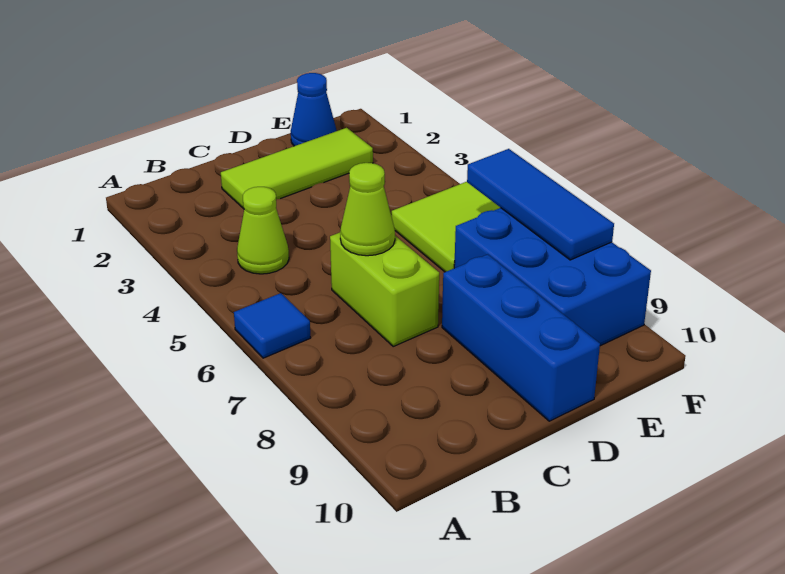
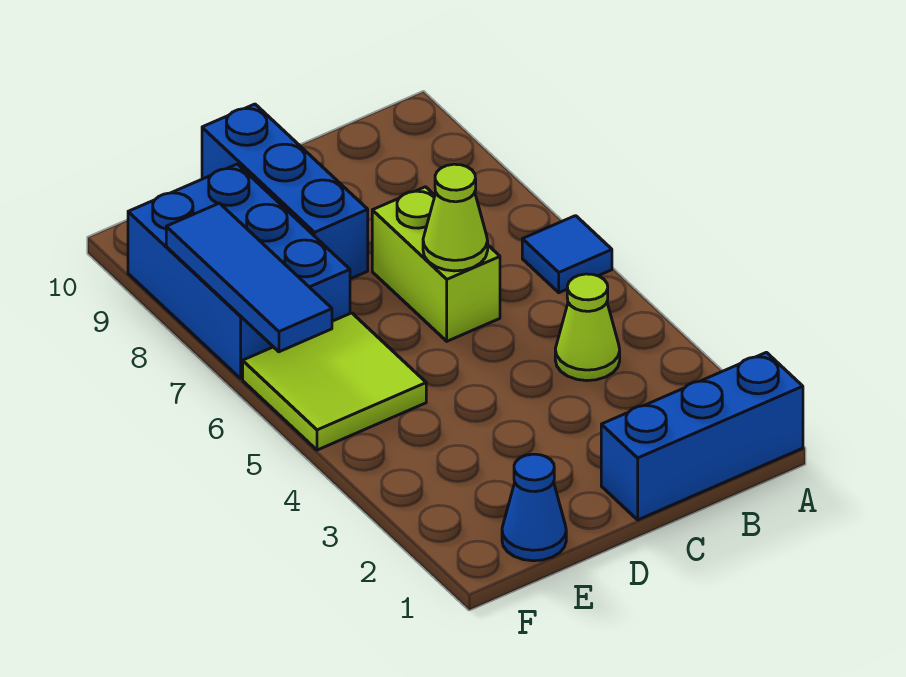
none -> blue brick A1:C1 level 1
lime tile C2:E2 level 1 -> none

